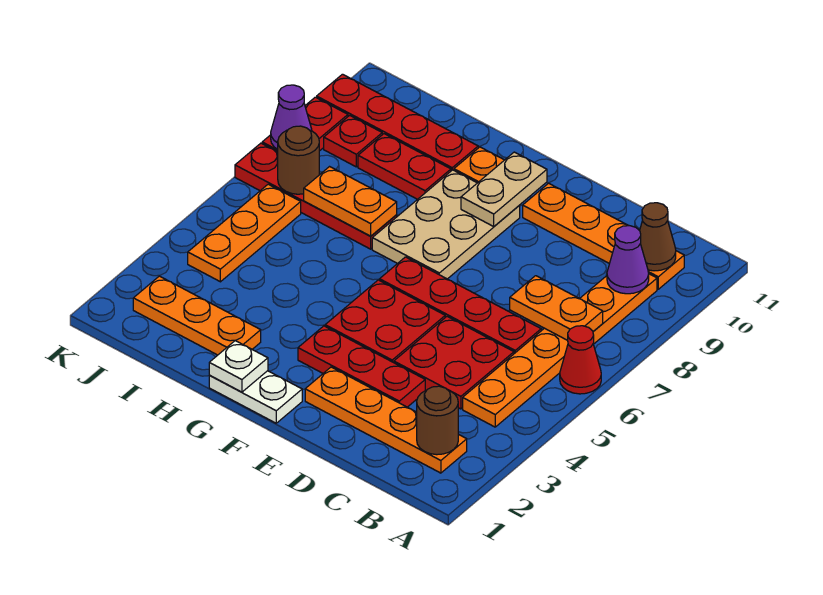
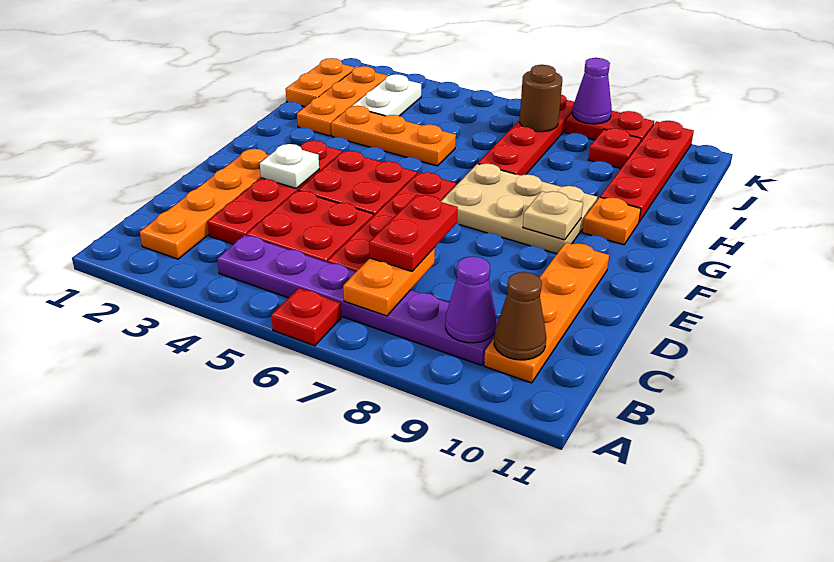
red cone A6 level 1 -> red plate A6 level 1
brown round brick B2 level 2 -> none
orange plate B4:B9 level 1 -> purple plate B4:B9 level 1
red plate D3:F3 level 1 -> red plate C3:F3 level 1
white plate F1:G1 level 1 -> white plate I3:J3 level 1
tan plate F9:F10 level 2 -> tan plate F9 level 2
white plate G1 level 2 -> white plate E3 level 2
orange plate H7:I7 level 2 -> orange plate I1:J1 level 1
red plate H9:I9 level 1 -> red plate C7:D7 level 3
orange plate J4:J6 level 1 -> orange plate H3:H5 level 1

